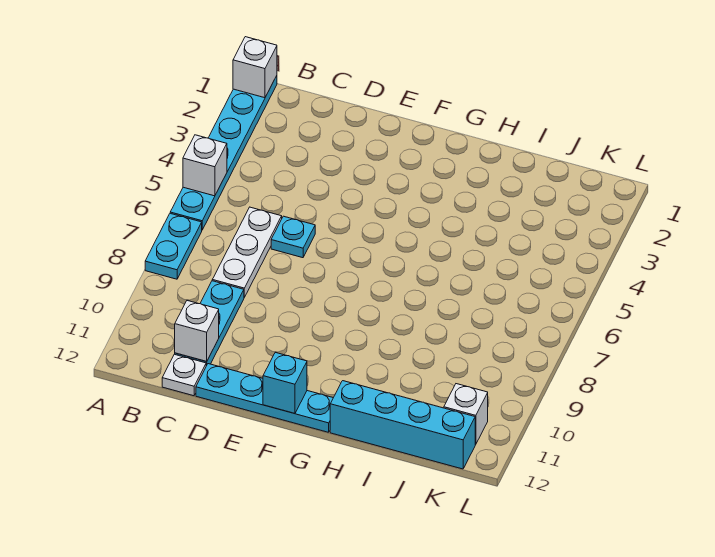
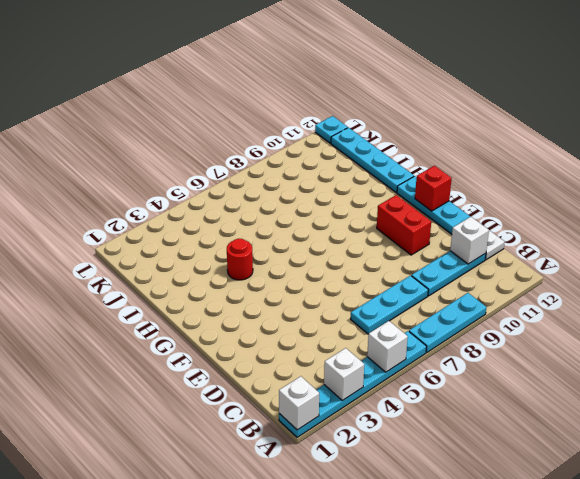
cyan plate A7:A8 level 1 -> cyan plate A7:A9 level 1
white plate C6:C8 level 1 -> cyan plate C6:C8 level 1
cyan plate D6 level 1 -> cyan plate L12 level 1
none -> red brick E10:F10 level 1
cyan brick F12 level 2 -> red brick F12 level 2
none -> red round brick H4 level 1
cyan brick H12:K12 level 1 -> cyan plate H12:K12 level 1
white brick K11 level 1 -> white brick A3 level 2

